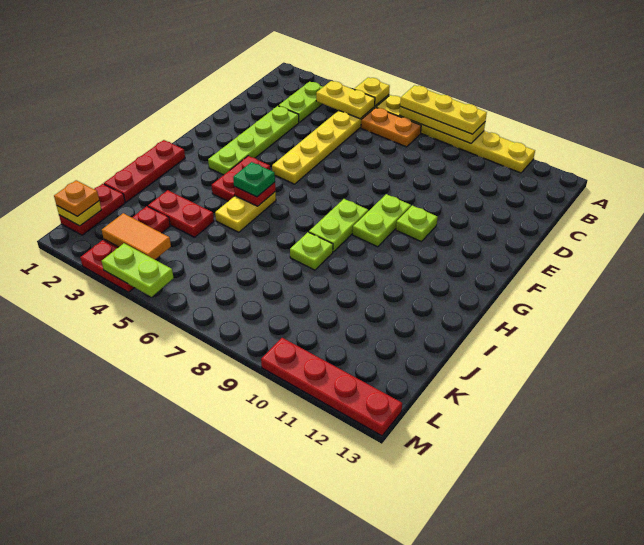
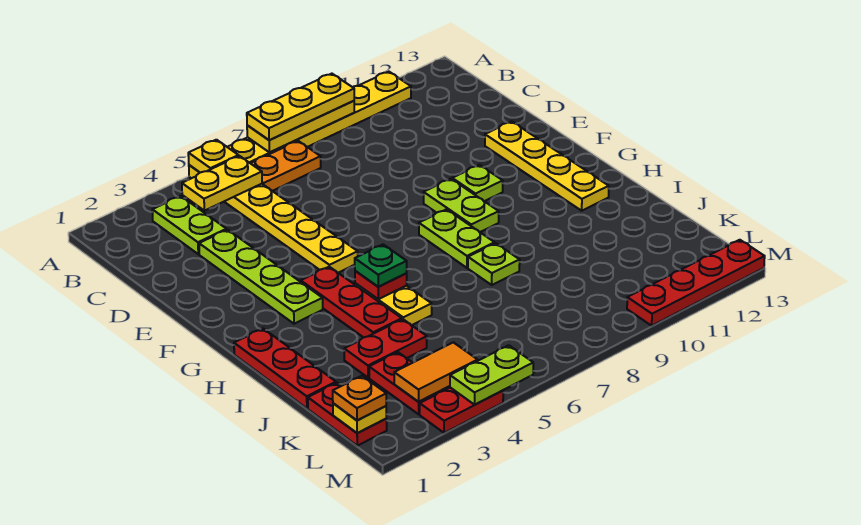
none -> yellow plate E12:H12 level 1
red plate G4:H4 level 1 -> red plate G4:I4 level 1

